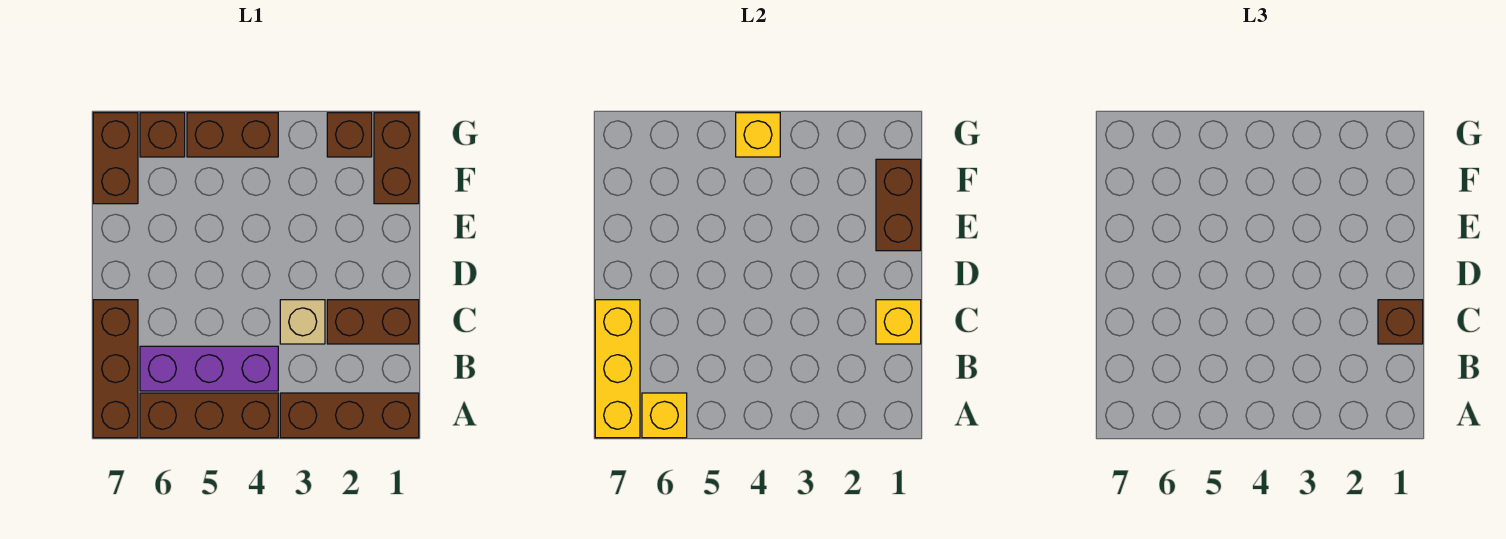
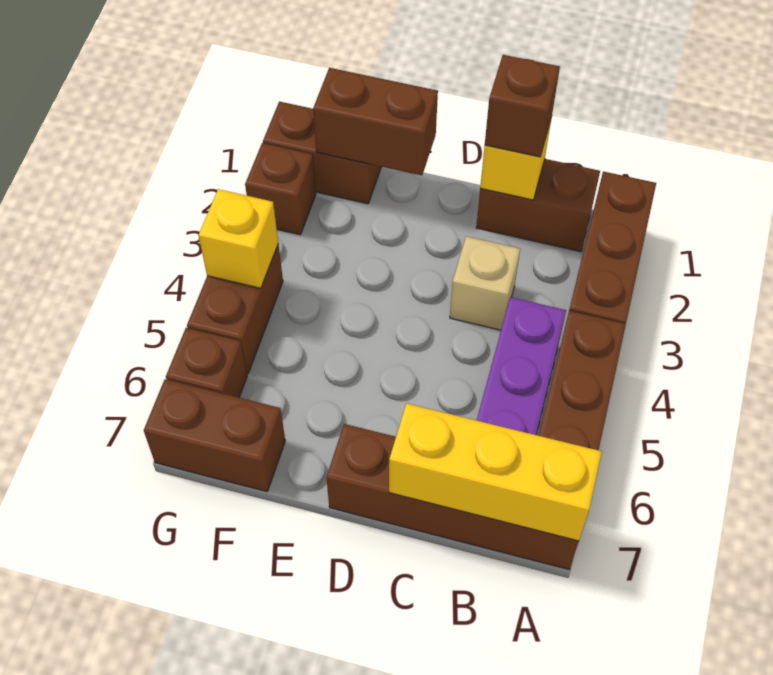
yellow brick A6 level 2 -> none
brown brick A7:C7 level 1 -> brown brick A7:D7 level 1
brown brick C1:C2 level 1 -> brown brick B1:C1 level 1

